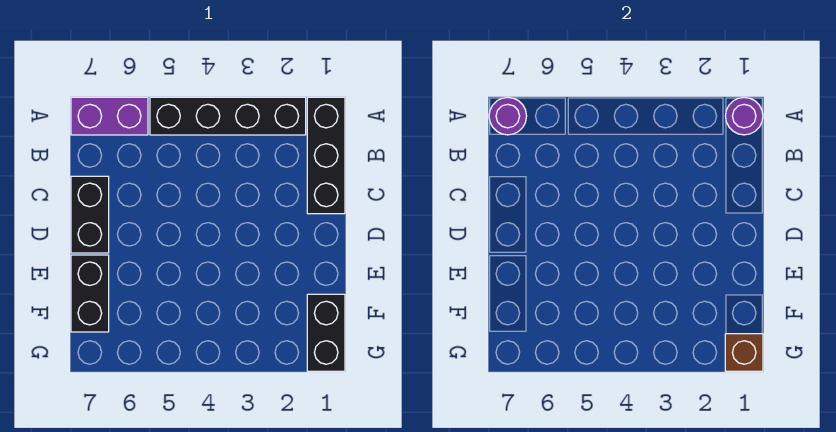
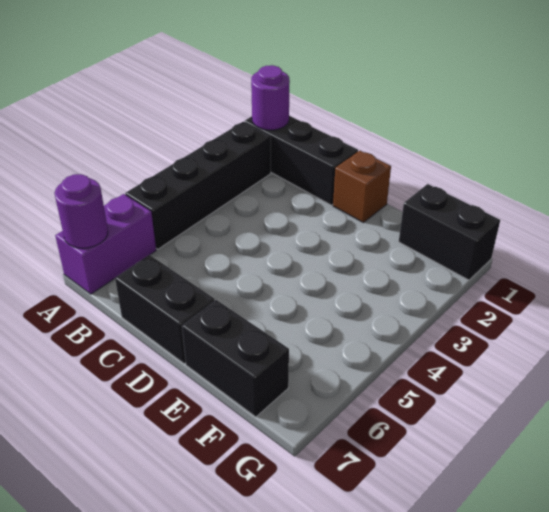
brown brick G1 level 2 -> brown brick D1 level 1

